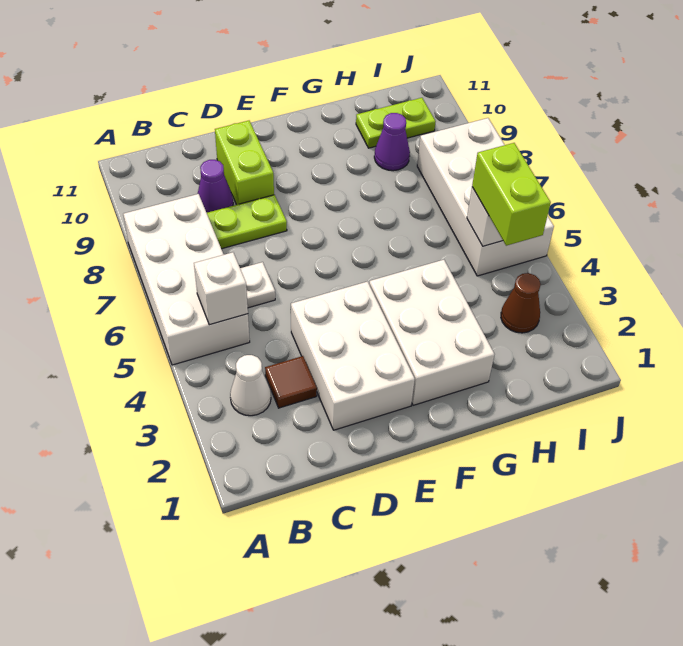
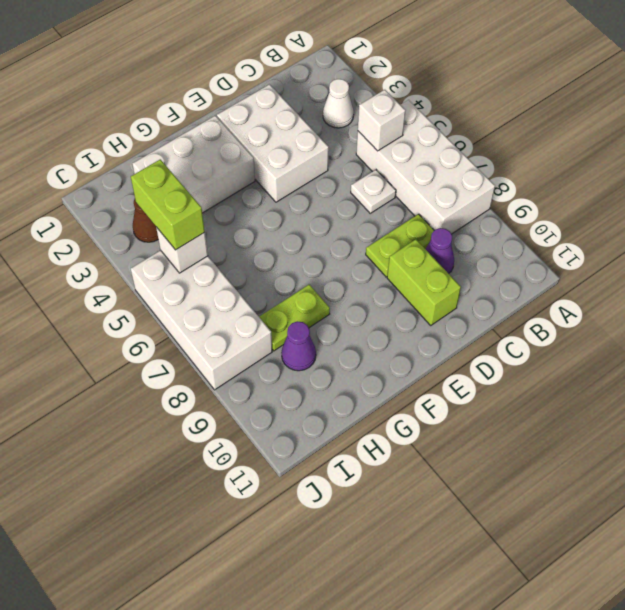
brown tile C3 level 1 -> none
white brick F2:G4 level 1 -> white brick F2:H3 level 1
lime plate H10:I10 level 1 -> lime plate G8:H8 level 1

